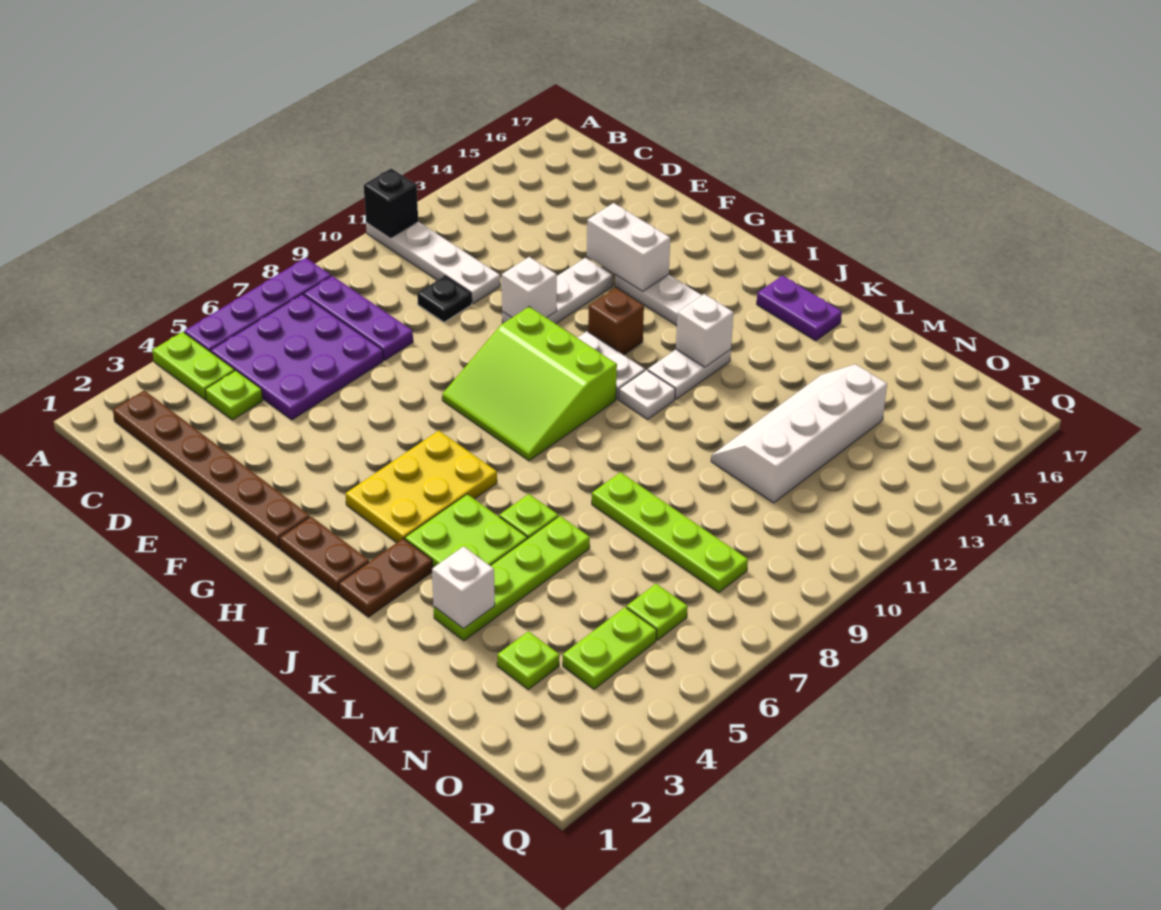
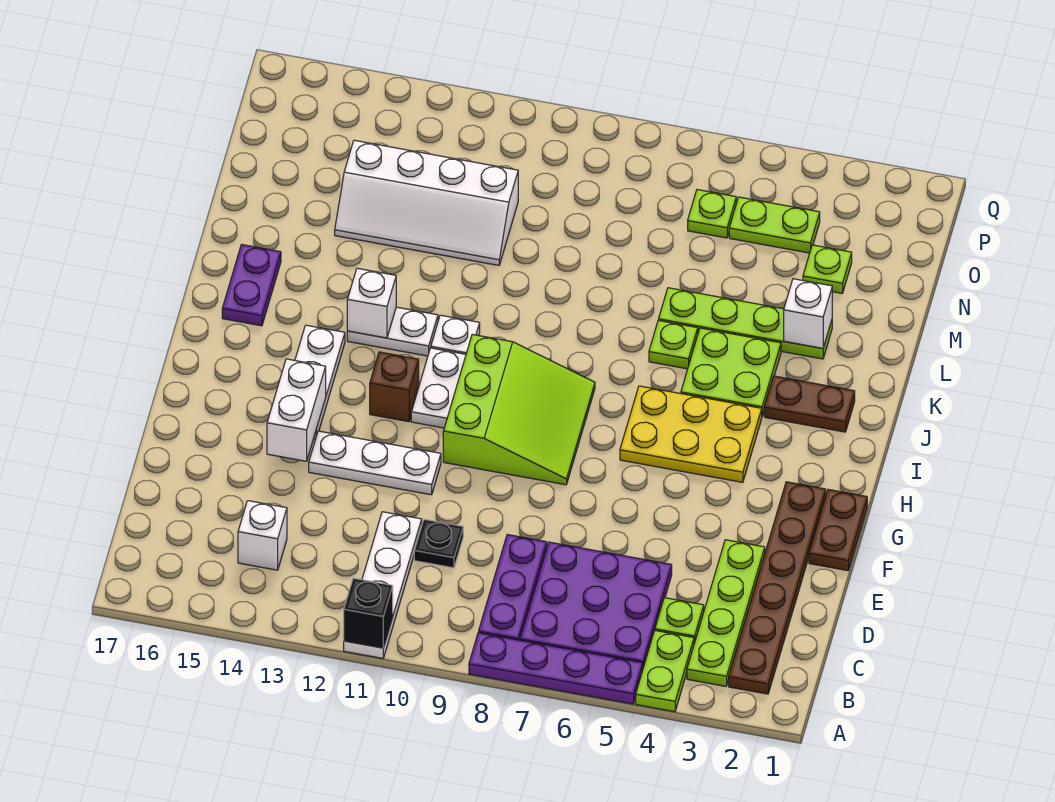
white brick F11 level 2 -> white brick C14 level 1
brown plate H2:I2 level 1 -> brown plate F1:G1 level 1
lime plate L8:O8 level 1 -> lime plate B3:E3 level 1

